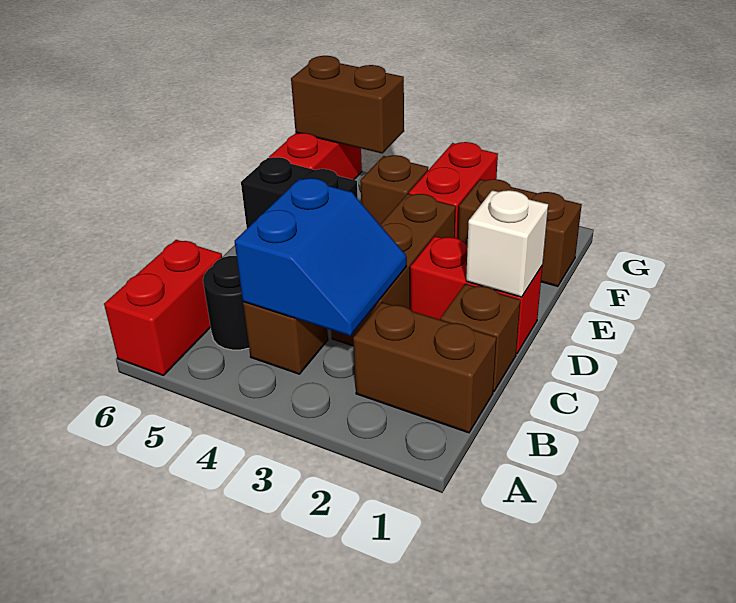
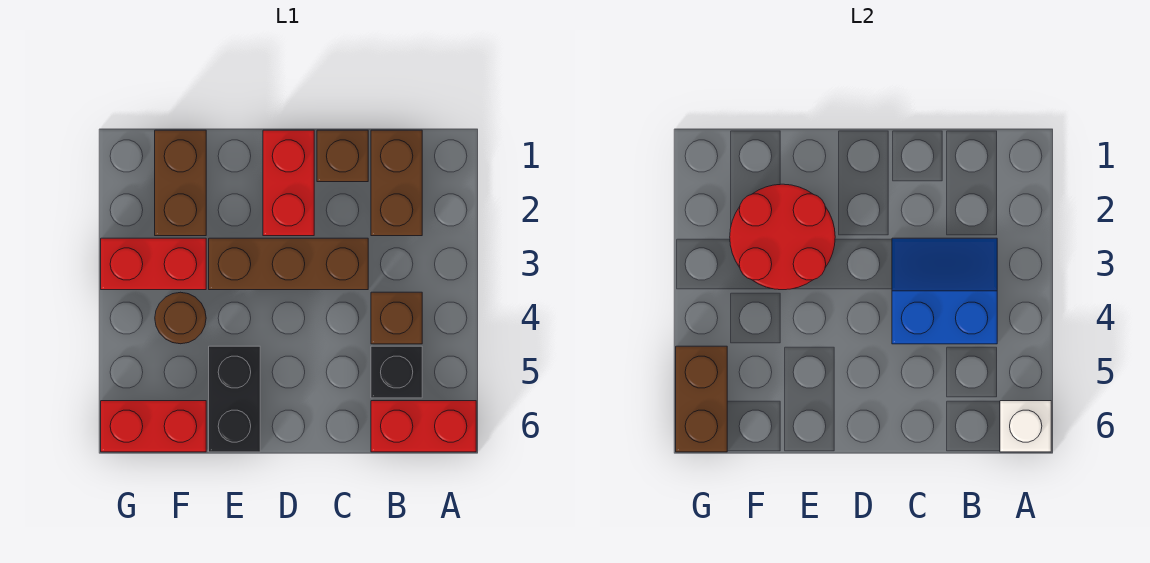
black round brick B5 level 1 -> black brick B5 level 1
white brick D1 level 2 -> white brick A6 level 2
none -> red round brick E2:F3 level 2
brown brick F4 level 1 -> brown round brick F4 level 1

